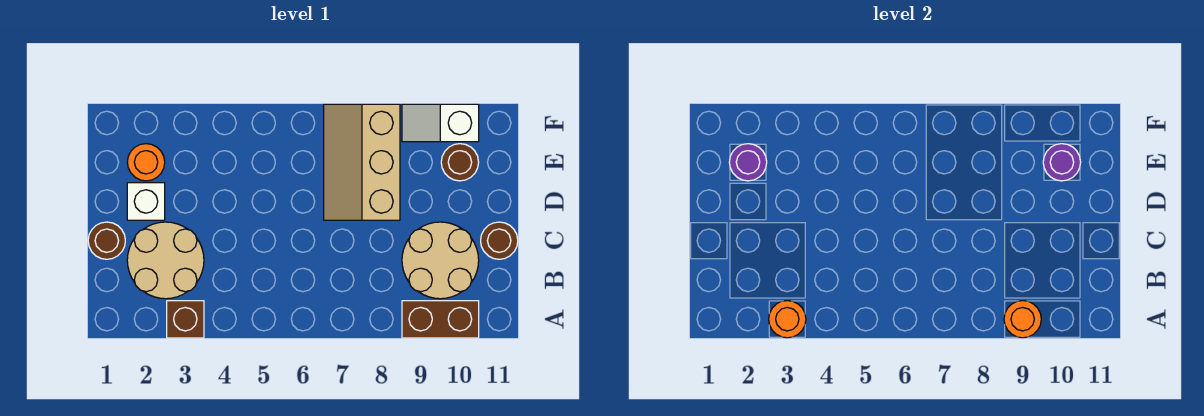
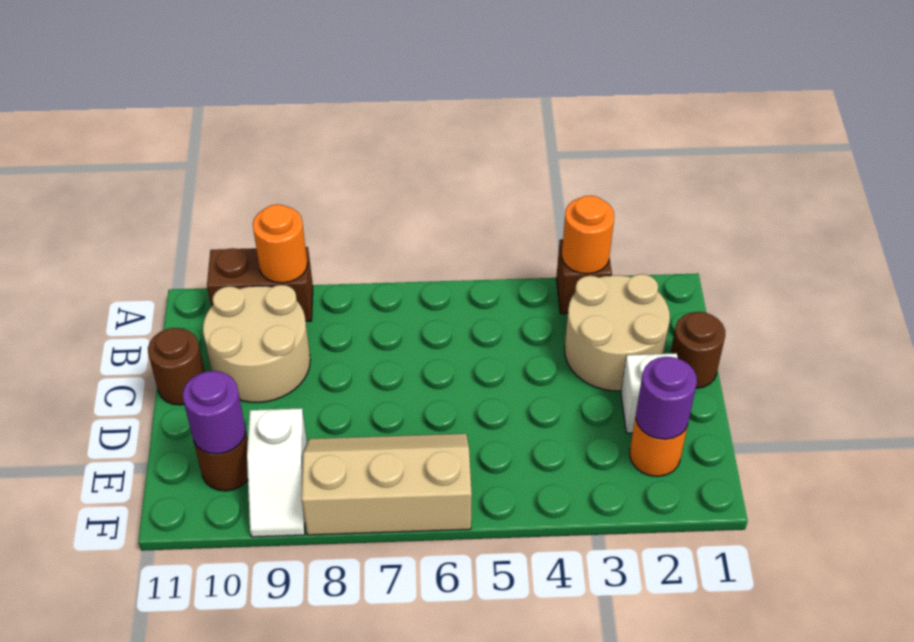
tan slope D7:F8 level 1 top 8 -> tan slope E6:F8 level 1 top F
white slope F9:F10 level 1 top 10 -> white slope E9:F9 level 1 top E

